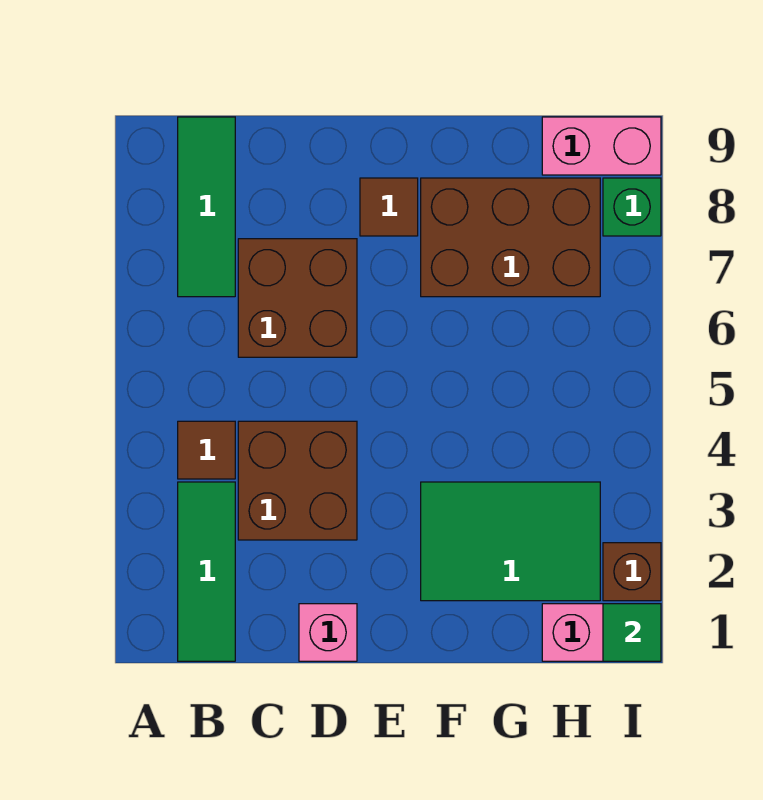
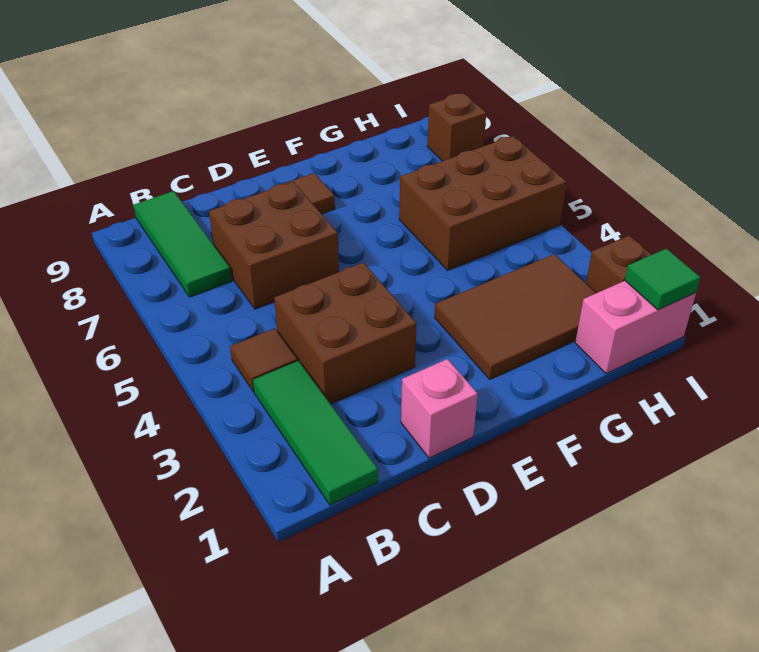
green tile F2:H3 level 1 -> brown tile F2:H3 level 1
brown brick F7:H8 level 1 -> brown brick G5:I6 level 1
pink brick H9:I9 level 1 -> none
green brick I8 level 1 -> brown brick I8 level 1

